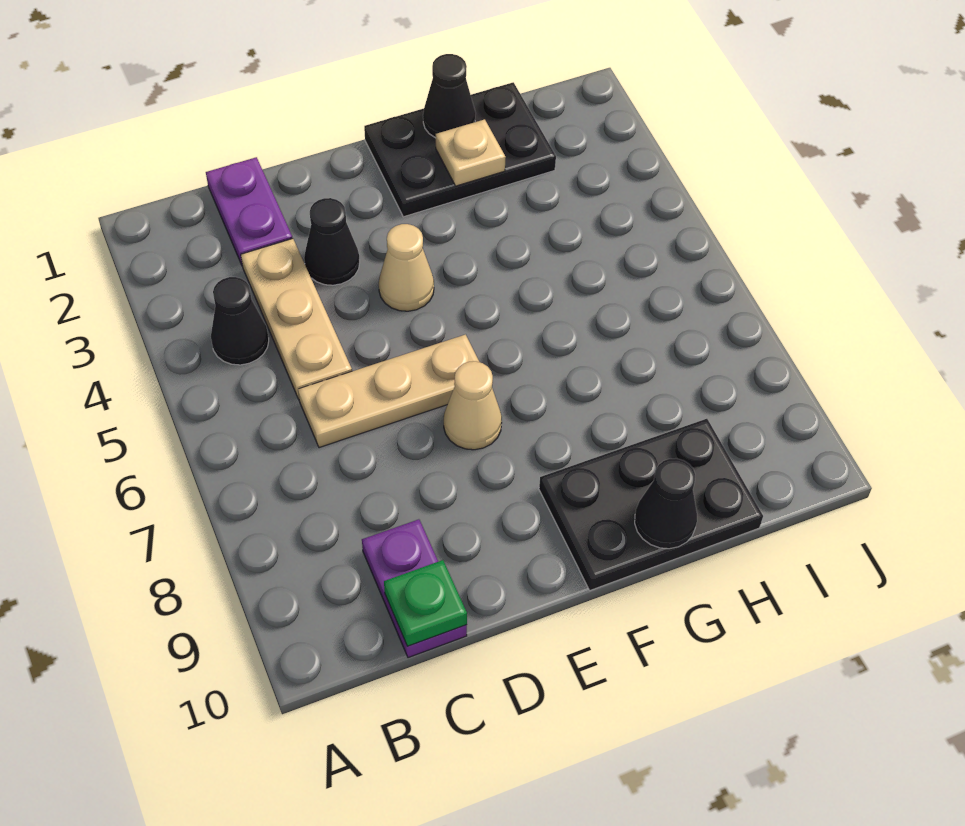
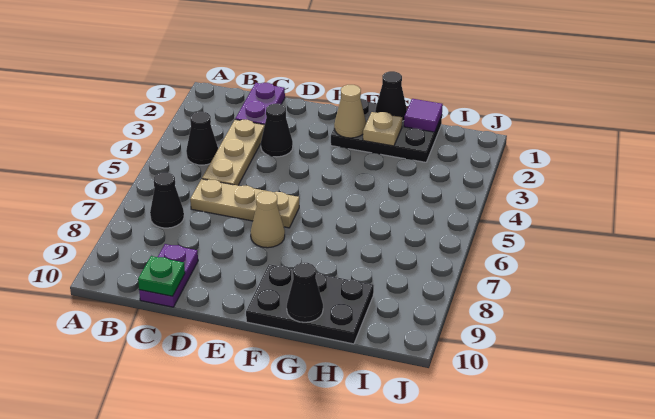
none -> black cone B7 level 1
tan cone E4 level 1 -> tan cone F2 level 2
none -> purple tile H1 level 2

